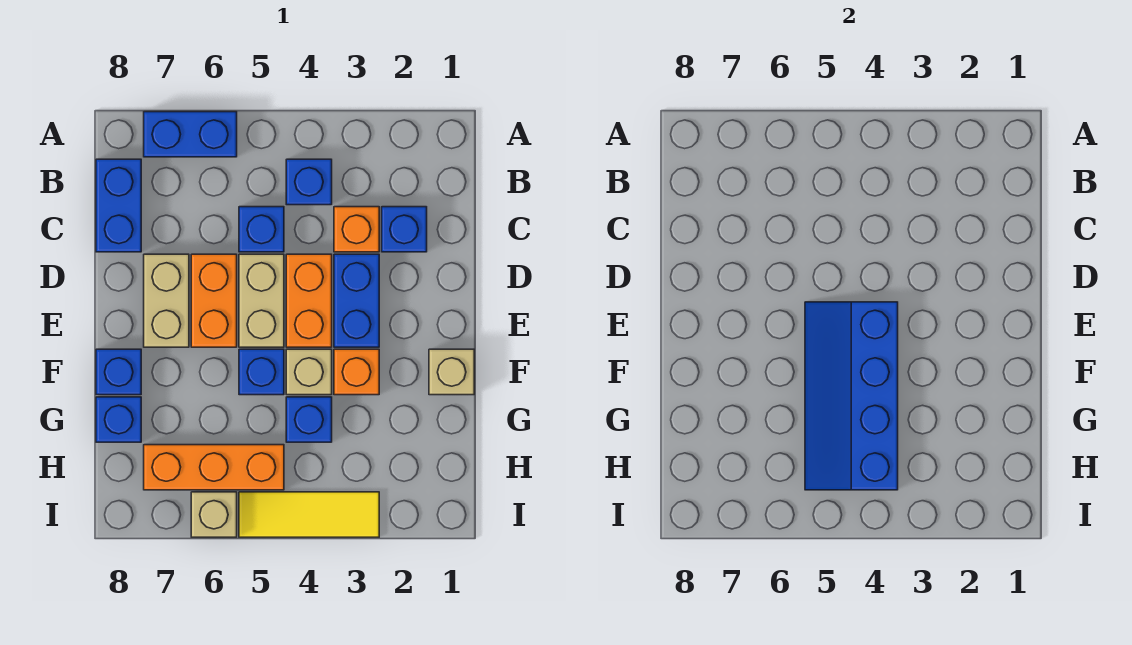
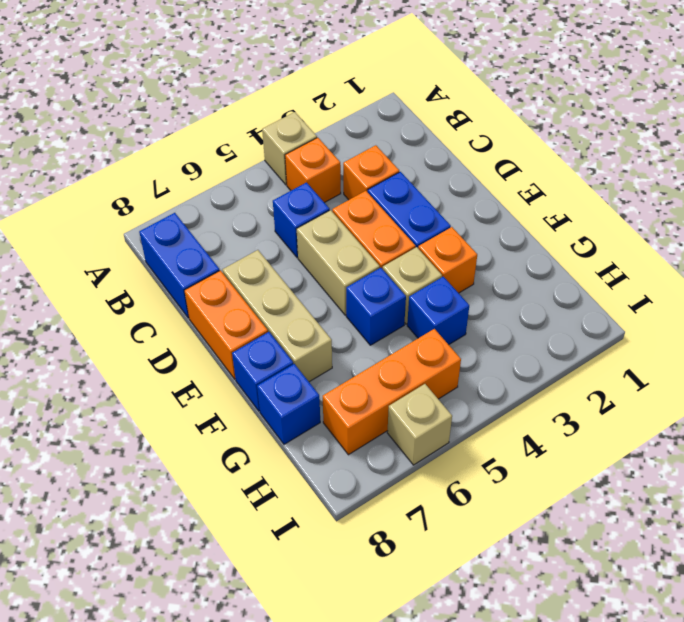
blue brick A6:A7 level 1 -> none
blue brick B4 level 1 -> orange brick B4 level 1
blue brick C2 level 1 -> none
orange brick D6:E6 level 1 -> orange brick D8:E8 level 1
tan brick D7:E7 level 1 -> tan brick D7:F7 level 1
blue slope E4:H5 level 2 top 4 -> none
tan brick F1 level 1 -> tan brick A4 level 1
yellow tile I3:I5 level 1 -> none

